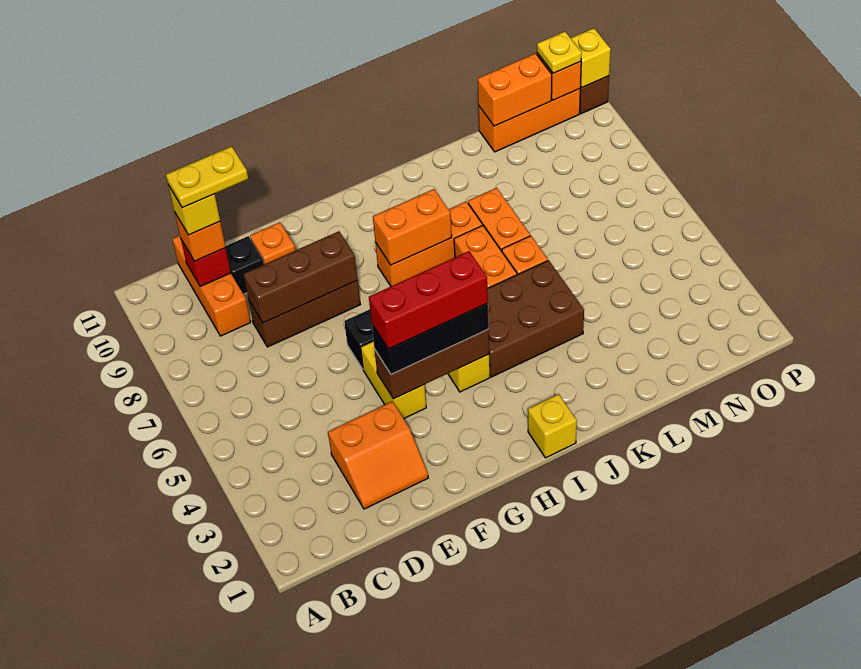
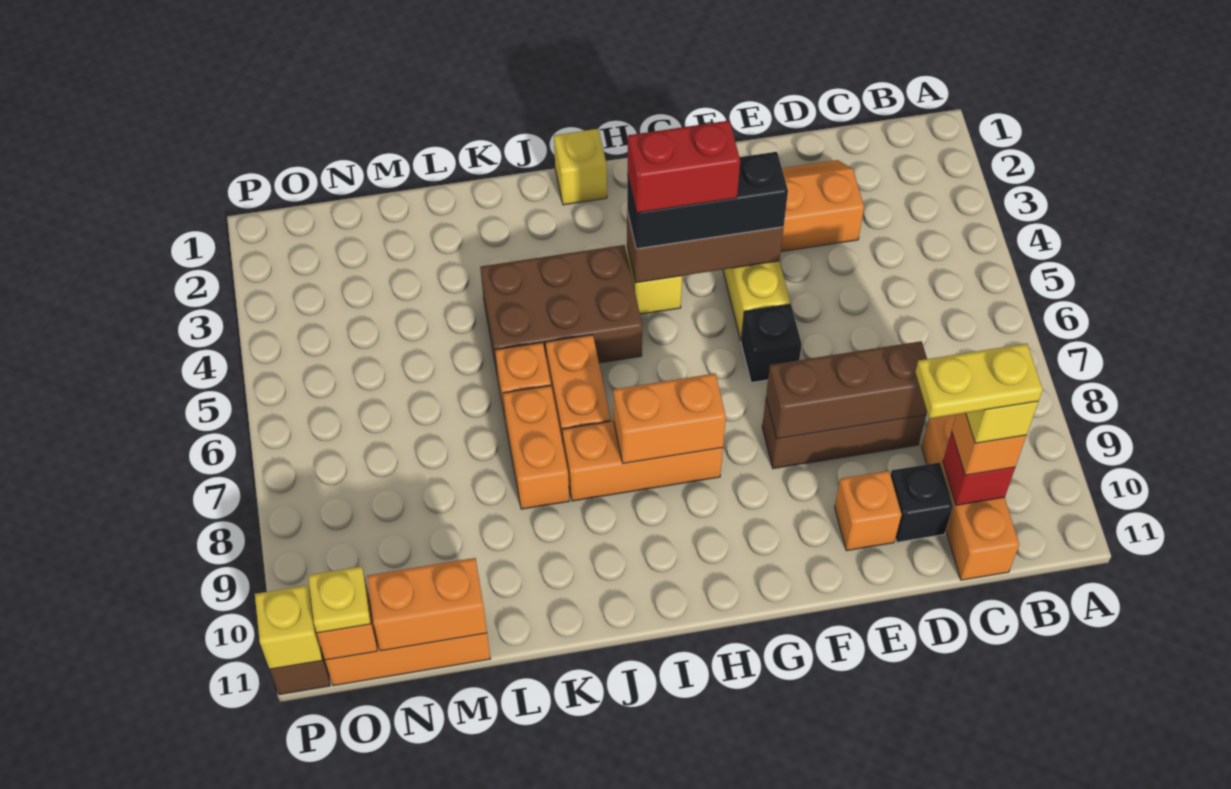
red brick F4:H4 level 4 -> red brick G4:H4 level 4

